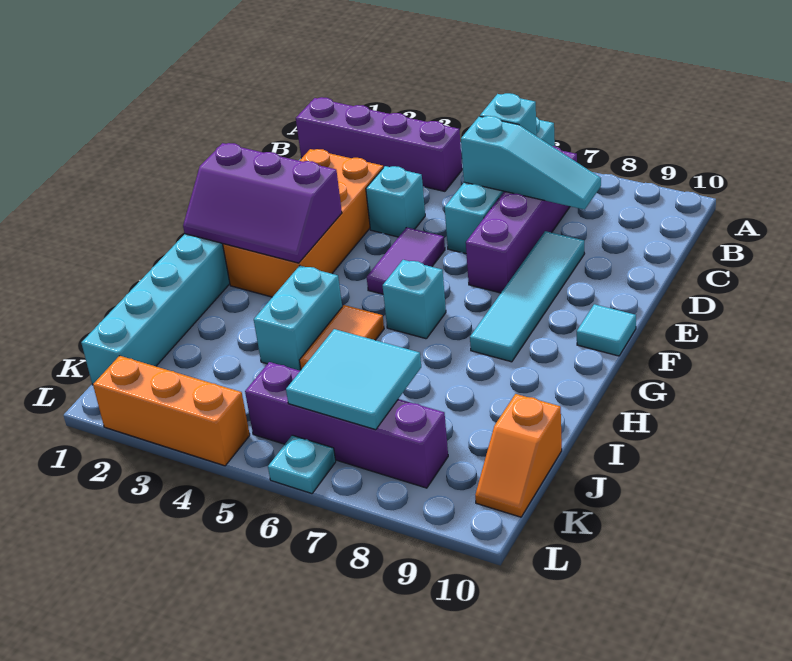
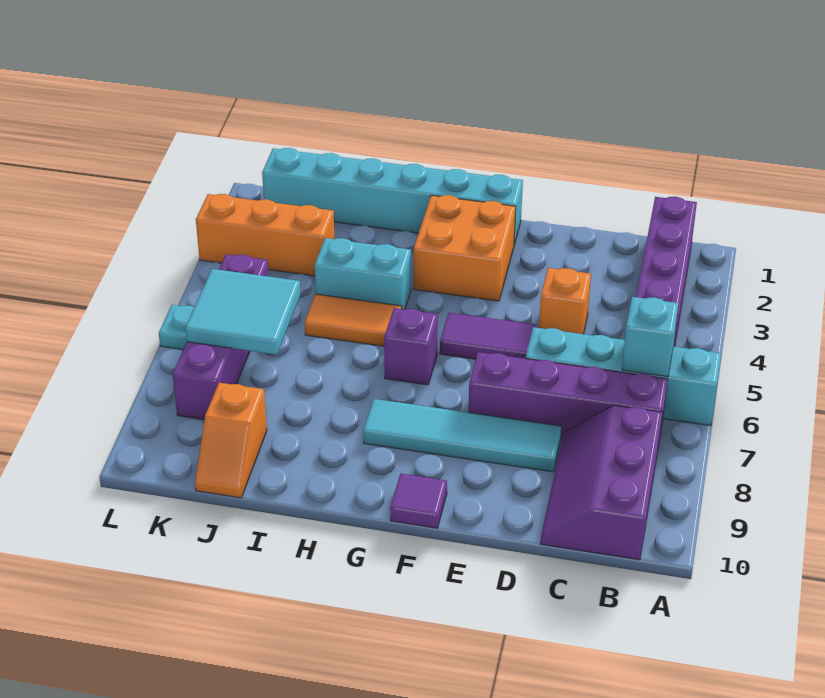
cyan slope C6:C8 level 2 top 6 -> none
orange brick D2:G3 level 1 -> orange brick F2:G3 level 1
cyan brick D4 level 1 -> orange brick D4 level 1
purple slope F1:G3 level 2 top F -> purple slope B8:C10 level 1 top B
cyan tile F10 level 1 -> purple tile F10 level 1
cyan brick G6 level 1 -> purple brick G6 level 1
orange slope J10:K10 level 1 top J -> orange slope J9:J10 level 1 top 9
orange brick L2:L4 level 1 -> orange brick J3:L3 level 1

